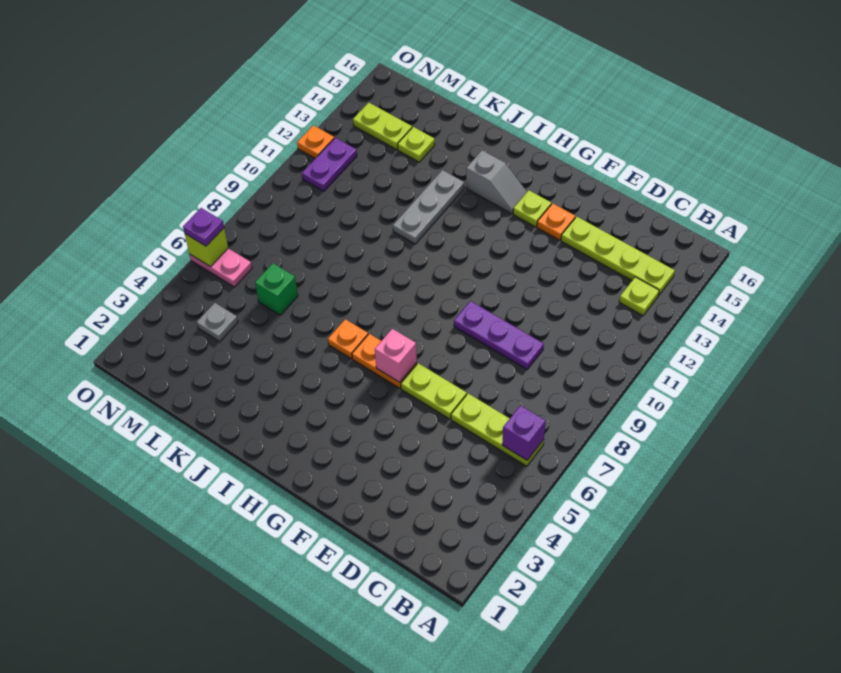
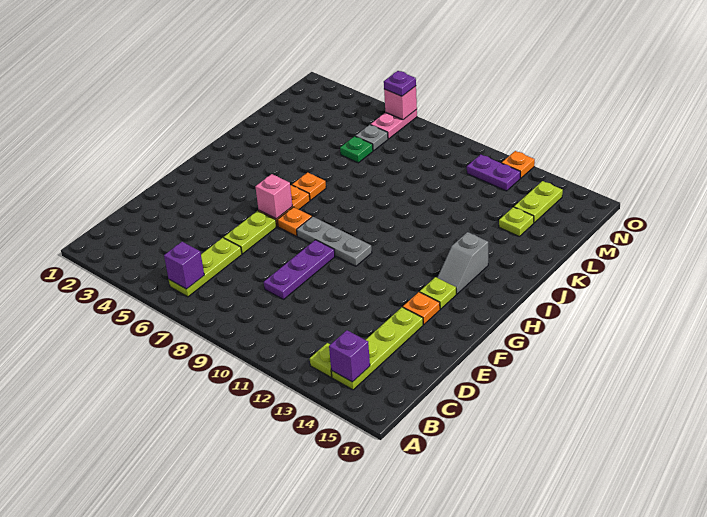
none -> purple brick B14 level 2
none -> orange plate G7 level 1
grey plate J11:J13 level 1 -> grey plate G8:G10 level 1
green brick L6 level 1 -> green plate L6 level 1
grey plate M4 level 1 -> grey plate M6 level 1
lime brick O6 level 2 -> pink brick O6 level 2

